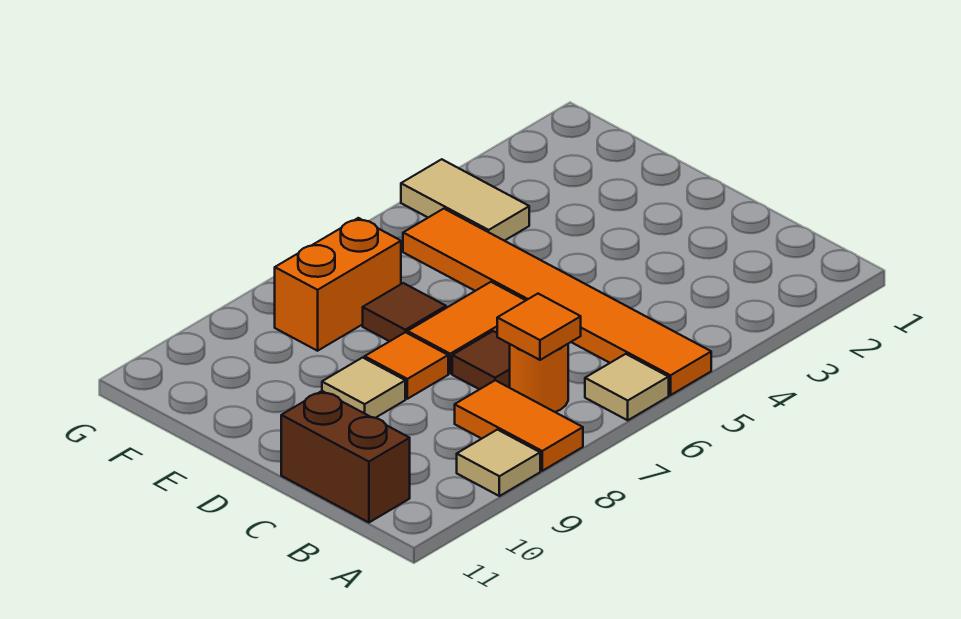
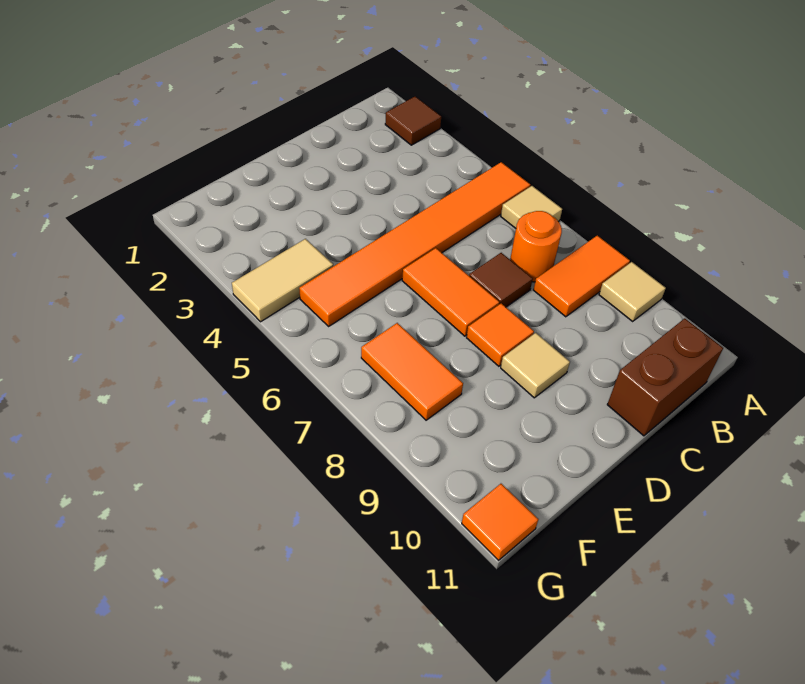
orange tile B7 level 2 -> orange tile G11 level 1
brown tile E7 level 1 -> brown tile A2 level 1
orange brick F7:F8 level 1 -> orange tile F7:F8 level 1

